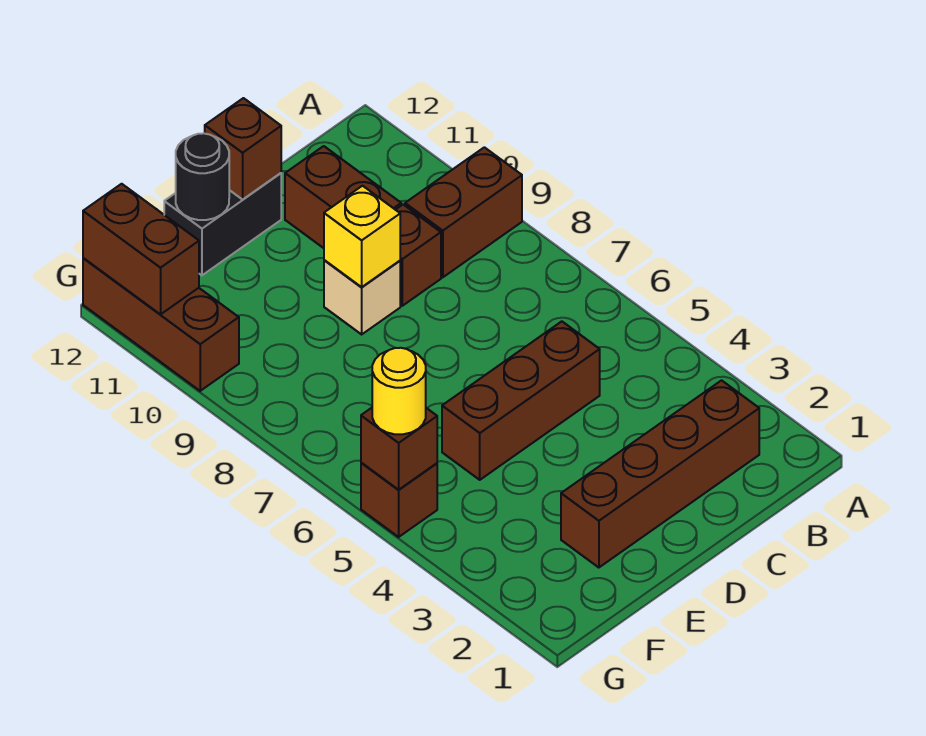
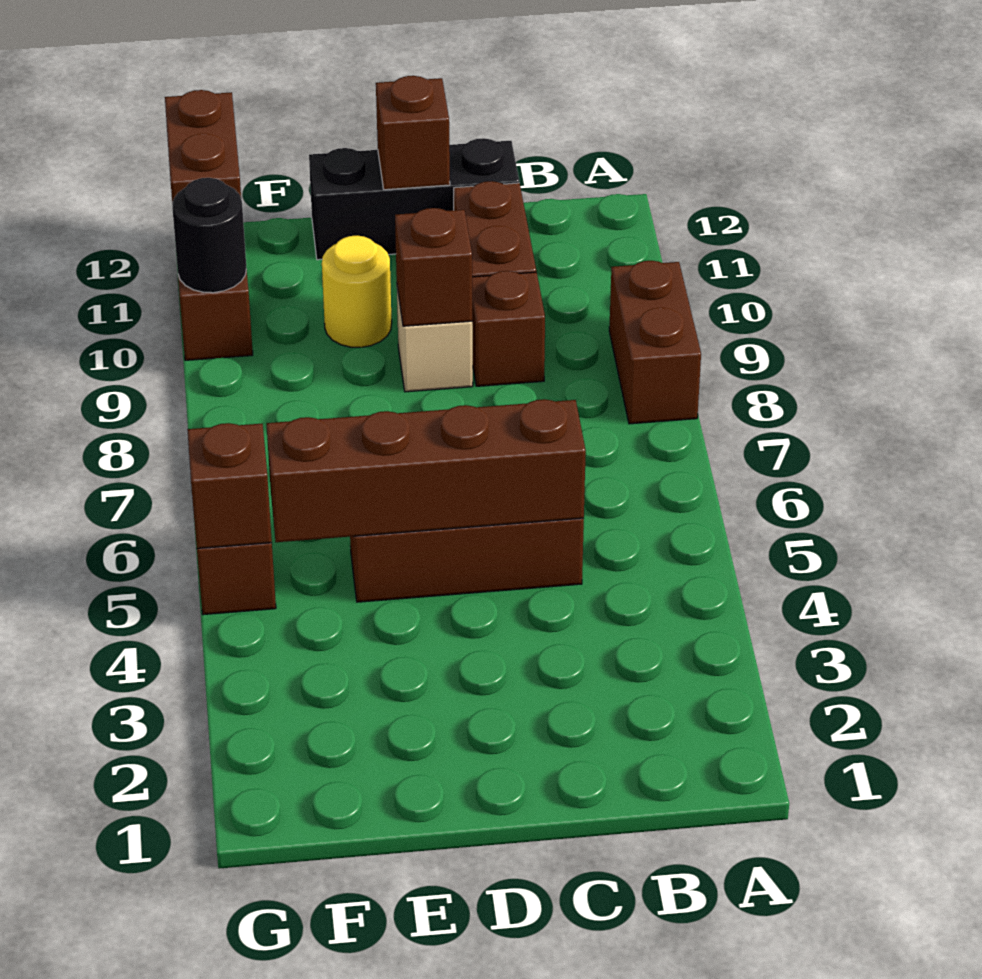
brown brick A9:B9 level 1 -> brown brick A8:A9 level 1
brown brick B2:E2 level 1 -> brown brick C5:F5 level 2
yellow brick D9 level 2 -> brown brick D9 level 2
black brick D12:E12 level 1 -> black brick C12:E12 level 1
black round brick E12 level 2 -> black round brick G10 level 2
yellow round brick G5 level 3 -> yellow round brick E10 level 1

